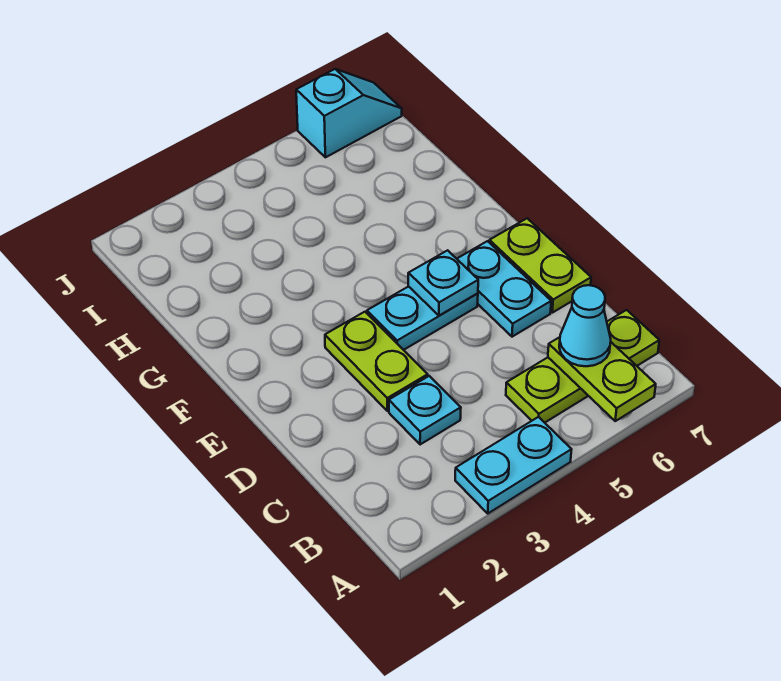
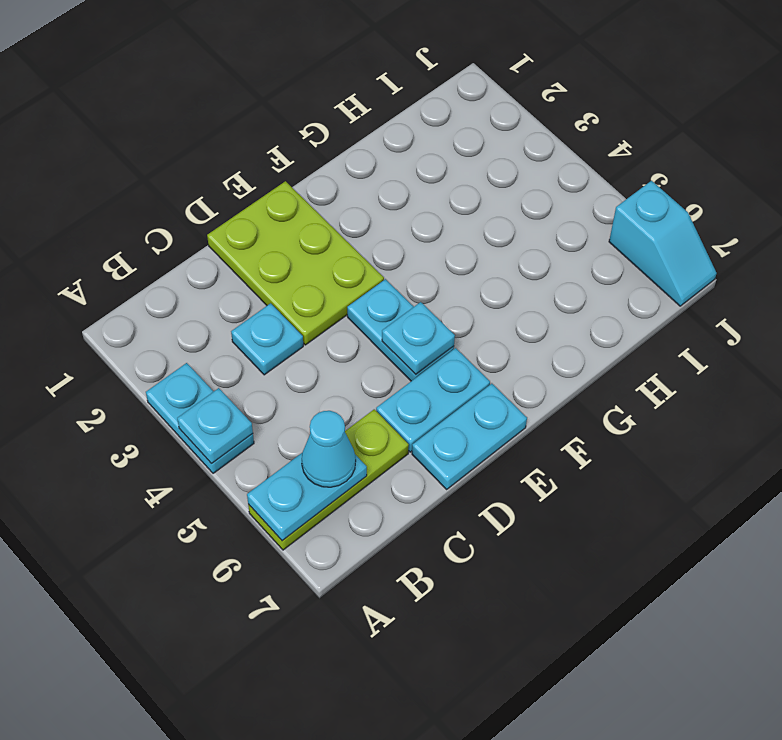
none -> cyan plate A4 level 2
lime plate A6:B6 level 2 -> cyan plate A6:B6 level 2
lime plate B5:B7 level 1 -> lime plate A6:C6 level 1
lime plate D3:E3 level 1 -> lime plate D1:E3 level 1
lime plate D7:E7 level 1 -> cyan plate D7:E7 level 1

